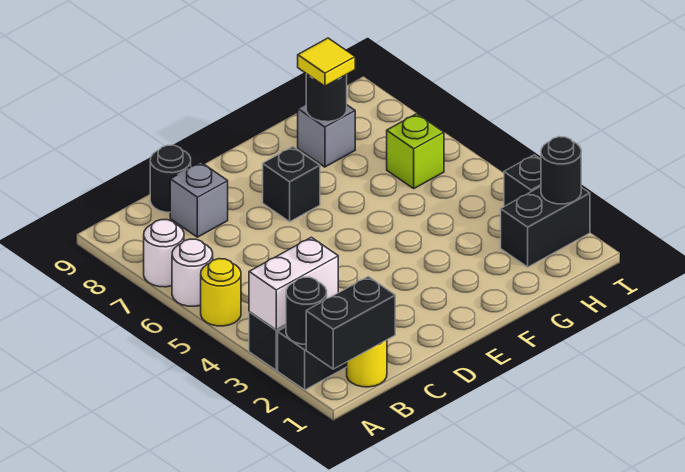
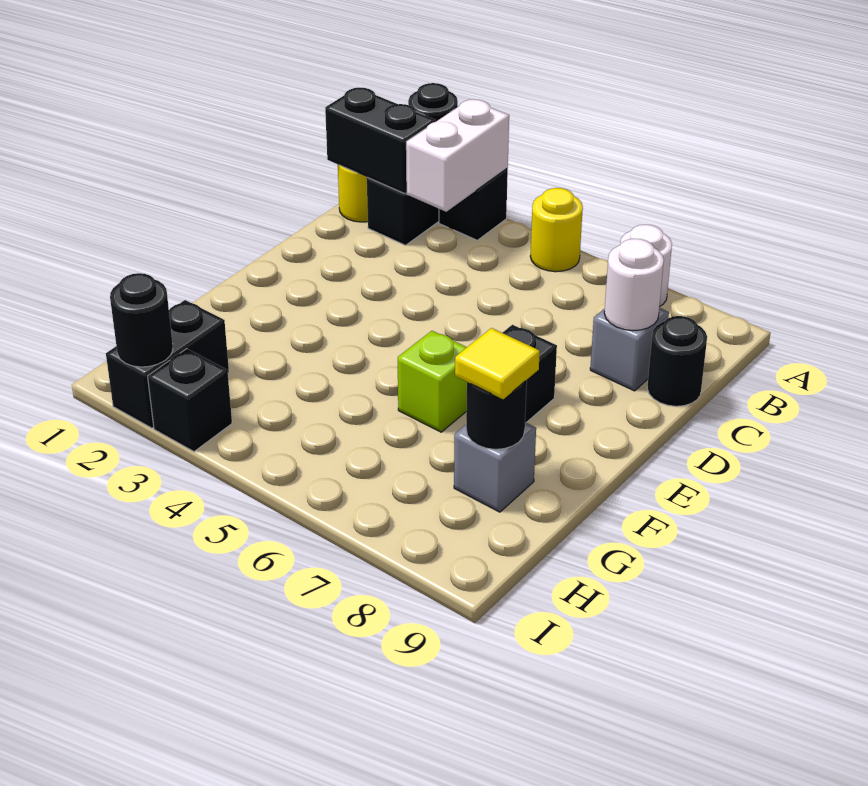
black brick A1:B1 level 2 -> black brick B1:B2 level 2
white round brick A6 level 1 -> white round brick C8 level 2
lime brick H6 level 1 -> lime brick F6 level 1

